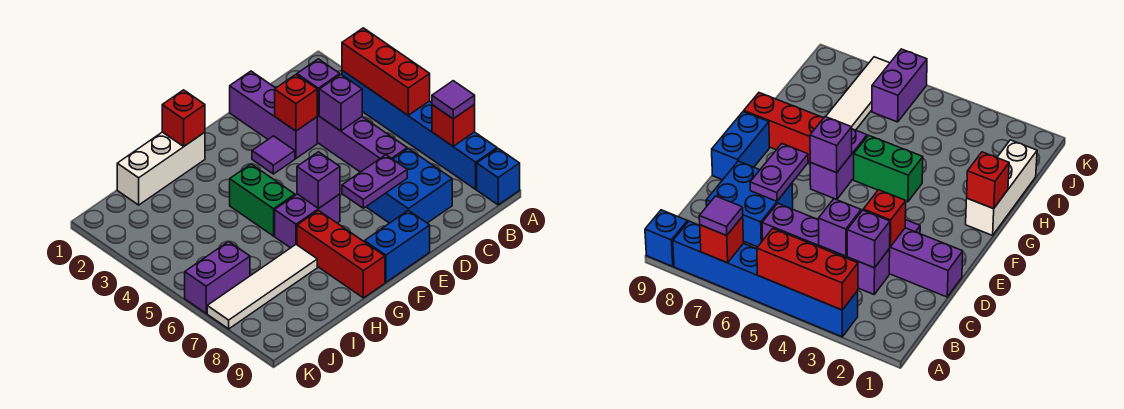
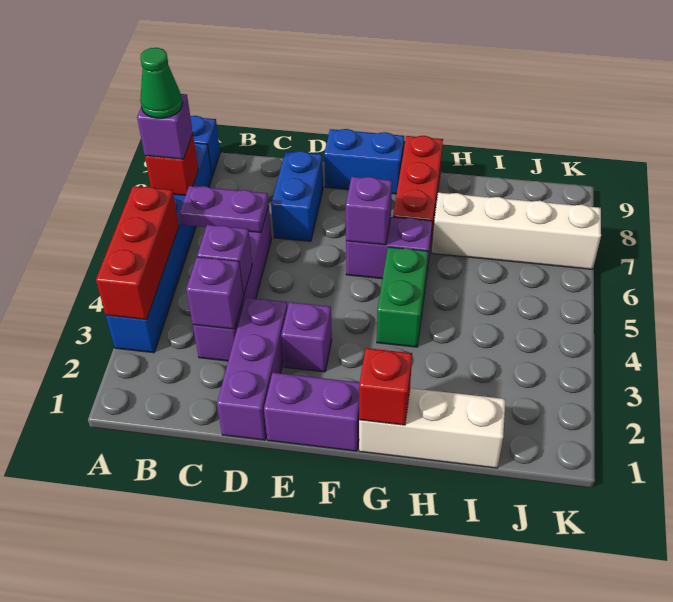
purple tile A7 level 3 -> purple brick A7 level 3
none -> green cone A7 level 4
blue brick C7:D8 level 1 -> blue brick D7:D8 level 1
red brick D3 level 2 -> none
purple plate D7:E7 level 2 -> purple plate B6:C6 level 2
purple tile E3 level 1 -> purple brick E3 level 1
white tile H7:K7 level 1 -> white brick H7:K7 level 1
purple brick J6:K6 level 1 -> purple brick E1:F1 level 1

